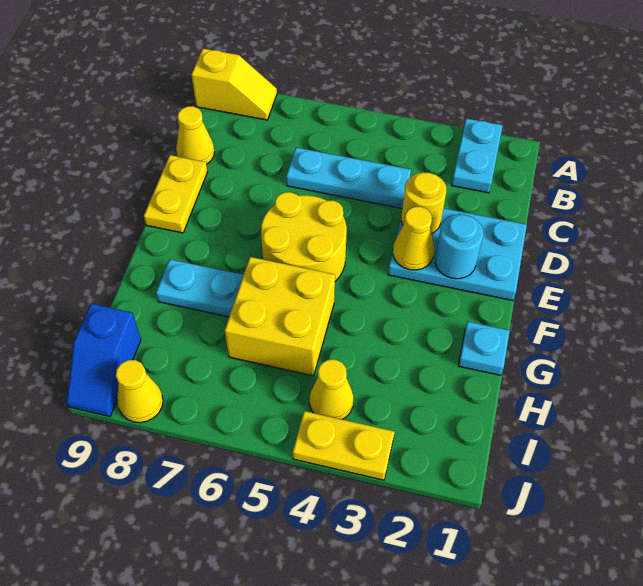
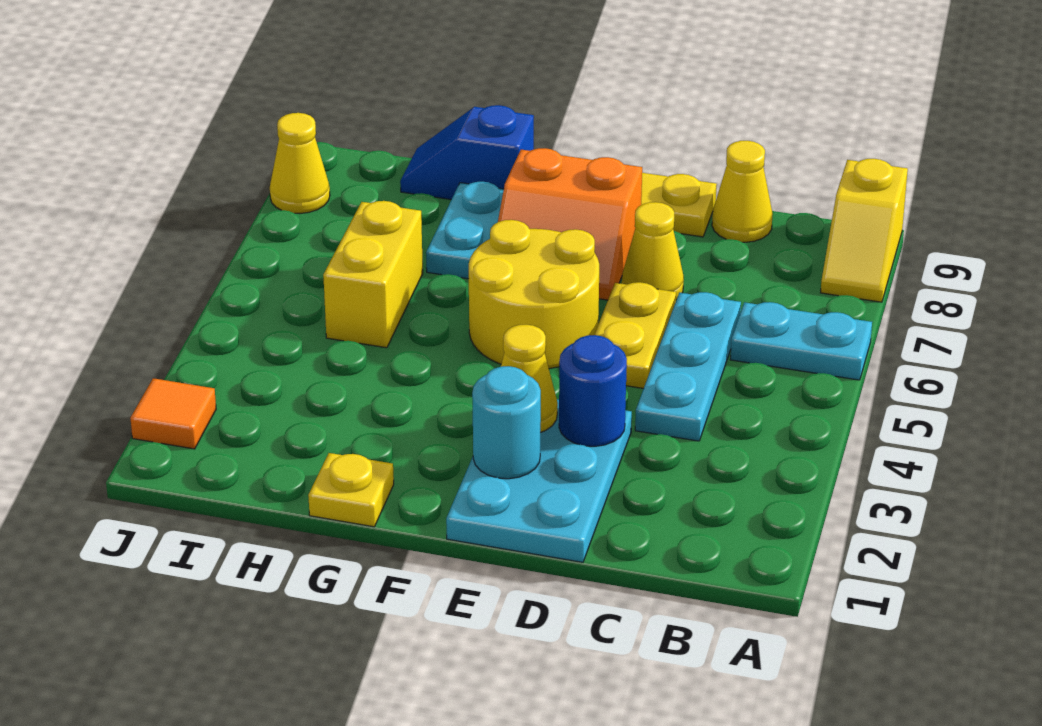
cyan plate A2:B2 level 1 -> cyan plate A6:B6 level 1
yellow round brick D3 level 2 -> blue round brick D3 level 2
none -> orange slope E7:F8 level 1 top 8
cyan plate G1 level 1 -> yellow plate G1 level 1
yellow brick G5:H6 level 1 -> yellow brick H5:H6 level 1
yellow cone I4 level 1 -> yellow cone D7 level 1
blue slope I9:J9 level 1 top I -> blue slope G9:H9 level 1 top G
none -> orange tile J2 level 1
yellow plate J3:J4 level 1 -> yellow plate D5:D6 level 1

